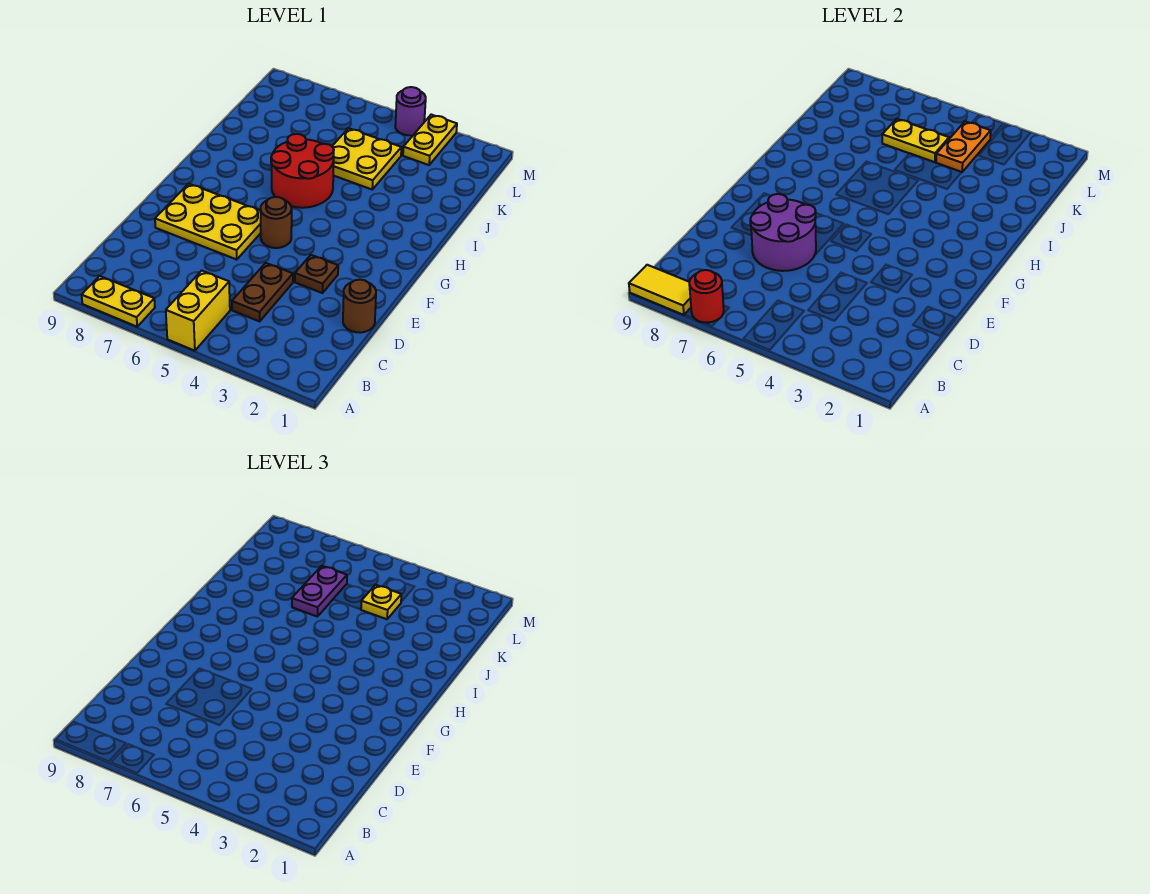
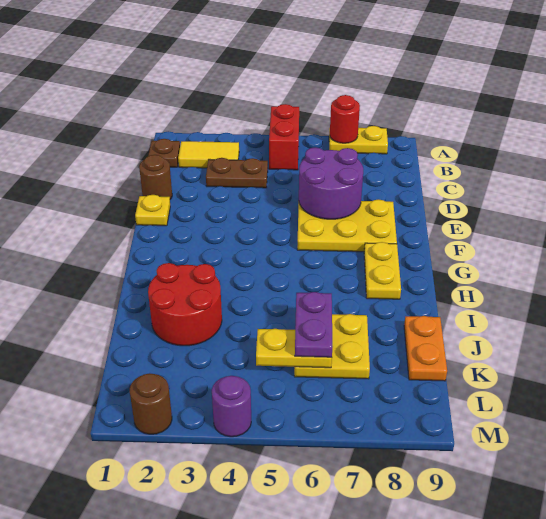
yellow brick A5:B5 level 1 -> red brick A5:B5 level 1
yellow tile A8:A9 level 2 -> yellow tile B2:B3 level 1
brown plate C4:D4 level 1 -> brown plate C3:C4 level 1
brown plate E3 level 1 -> brown plate B1 level 1
brown round brick F5 level 1 -> brown round brick M2 level 1
red round brick H5:I6 level 1 -> red round brick I2:J3 level 1
yellow plate J4:K5 level 1 -> yellow plate J6:K7 level 1
orange plate K4:L4 level 2 -> orange plate J9:K9 level 1
yellow plate K4 level 3 -> yellow plate E1 level 1
yellow plate L3:M3 level 1 -> yellow plate G8:H8 level 1

